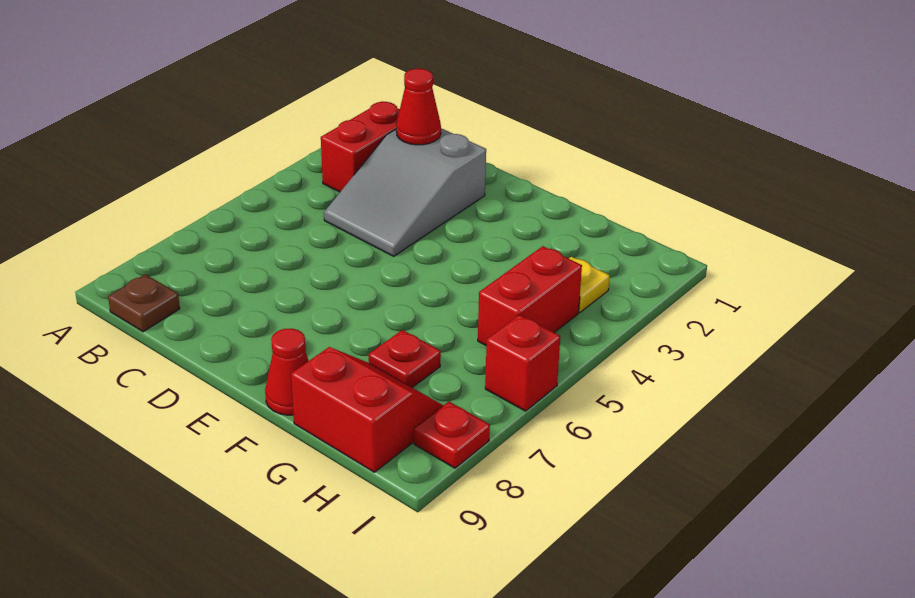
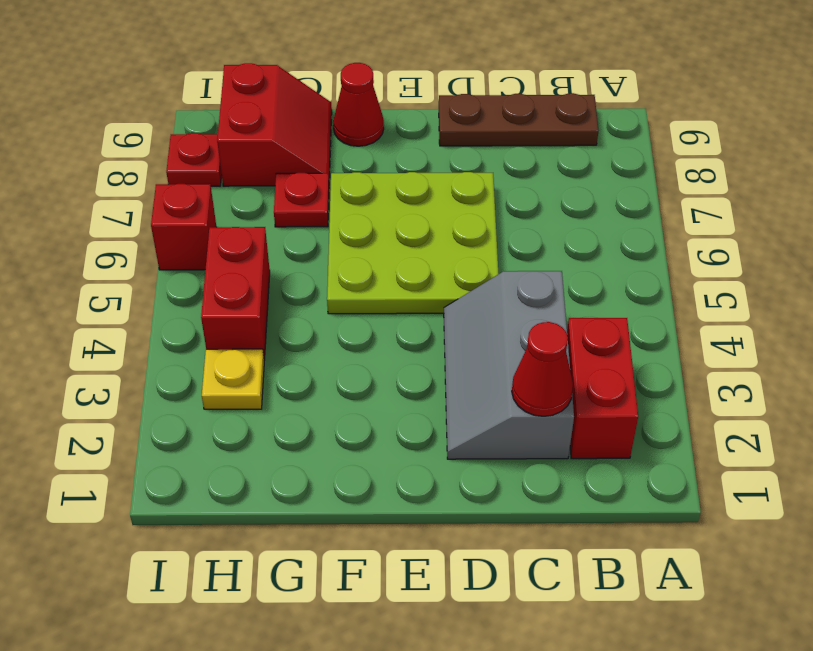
brown plate B9 level 1 -> brown plate B9:D9 level 1
grey slope C2:D4 level 1 top 2 -> grey slope C2:D4 level 1 top C
none -> lime plate D5:F7 level 1
red slope G8:H9 level 1 top 9 -> red slope G8:H9 level 1 top H

